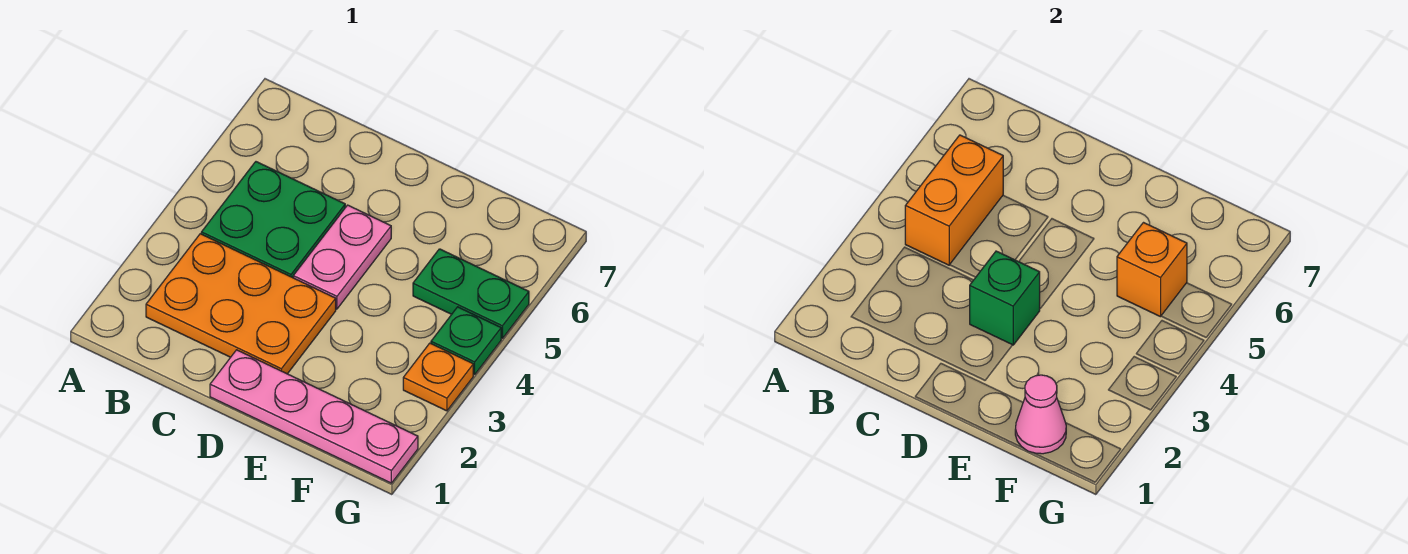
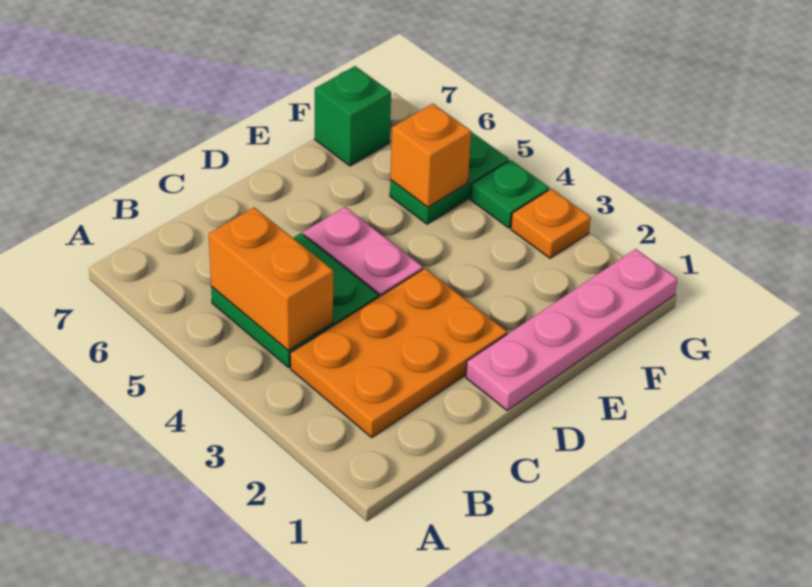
green brick D3 level 2 -> green brick F7 level 1
pink cone F1 level 2 -> none

